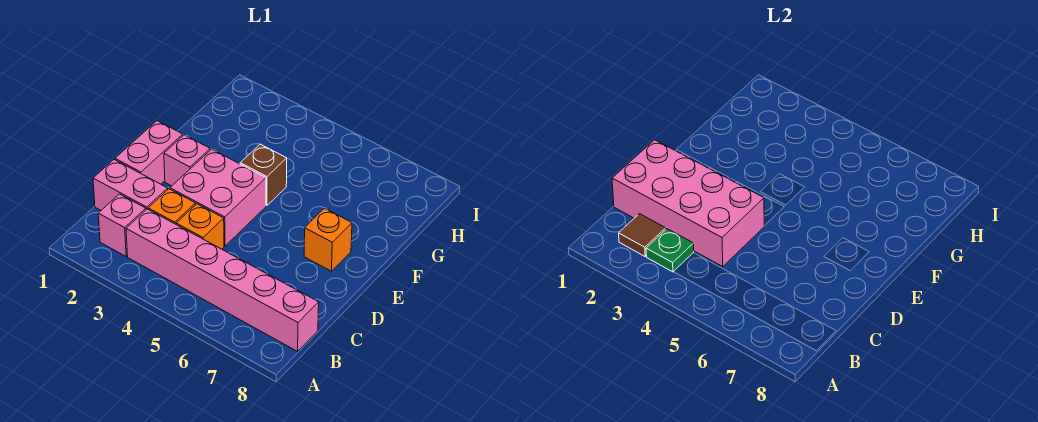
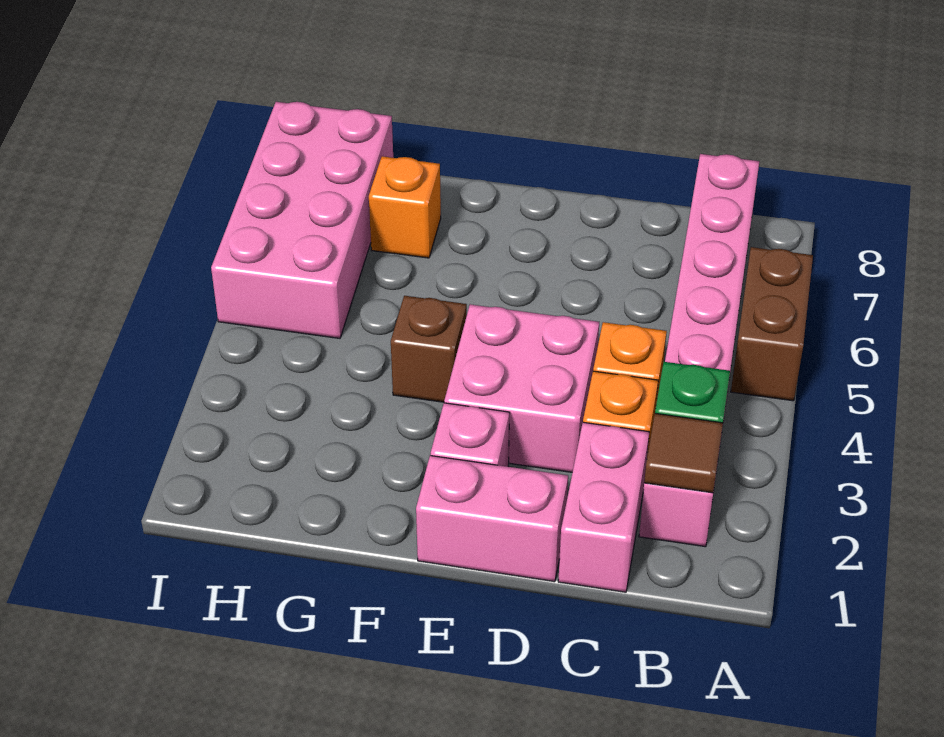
none -> brown brick A5:A6 level 1
pink brick C1:D4 level 2 -> pink brick H5:I8 level 1
orange brick E7 level 1 -> orange brick G7 level 1

